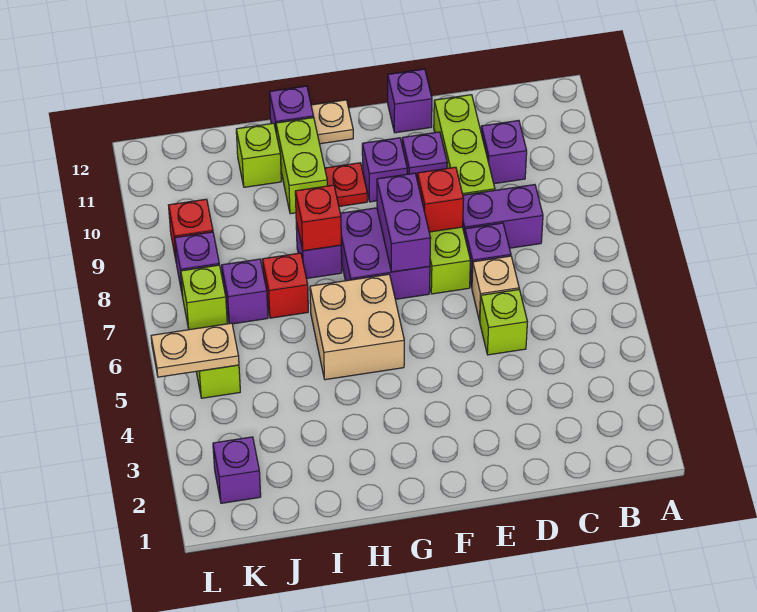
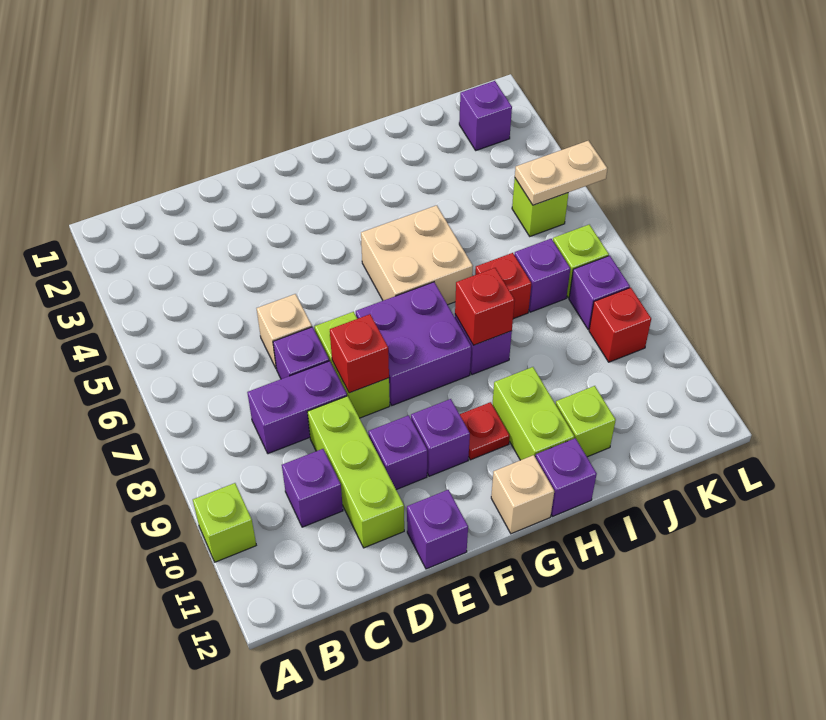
lime brick D5 level 1 -> lime brick A10 level 1
purple brick F7:F8 level 2 -> none
tan plate G12 level 1 -> tan brick G12 level 1

